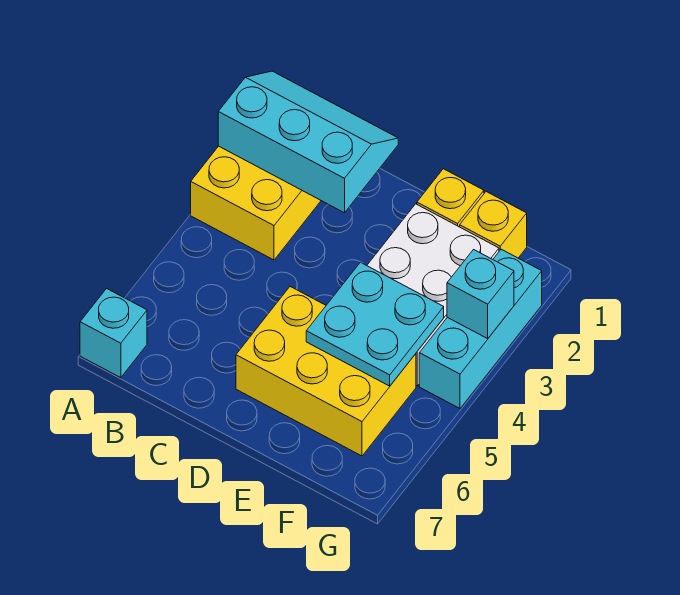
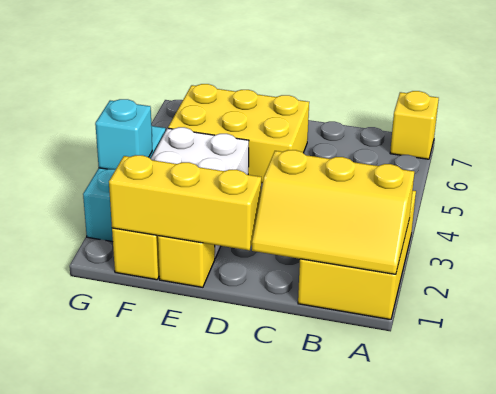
cyan slope A1:C2 level 2 top 2 -> yellow slope A1:C2 level 2 top 2
cyan brick A7 level 1 -> yellow brick A7 level 1
none -> yellow brick D1:F1 level 2
cyan plate E4:F5 level 2 -> none

